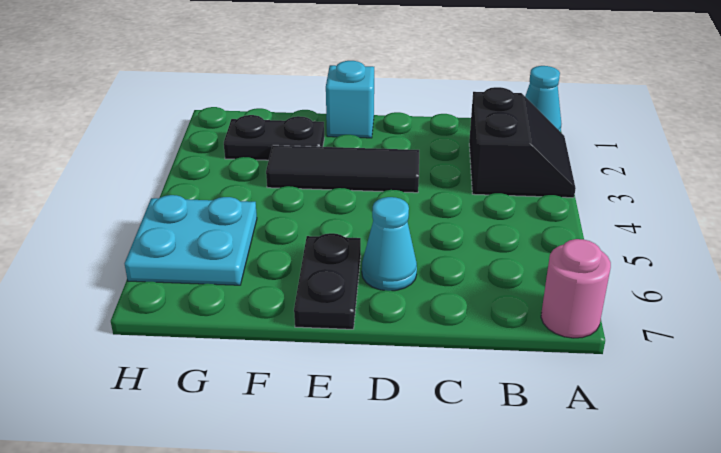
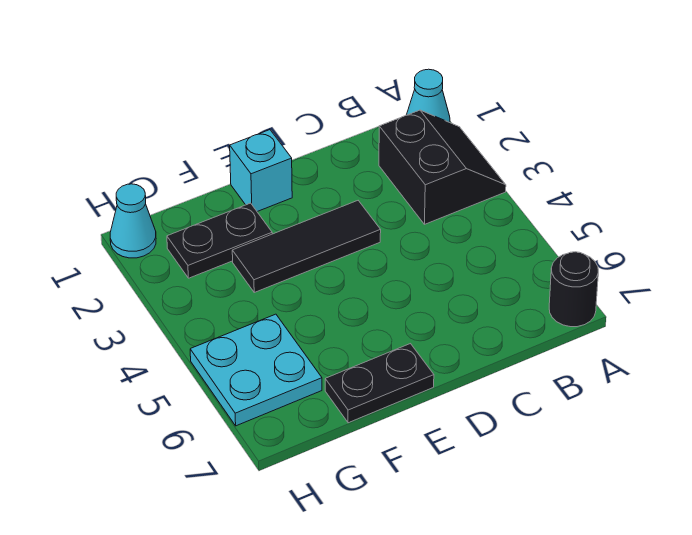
pink round brick A7 level 1 -> black round brick A7 level 1
cyan cone D6 level 1 -> cyan cone H1 level 1
black plate E6:E7 level 1 -> black plate E7:F7 level 1

